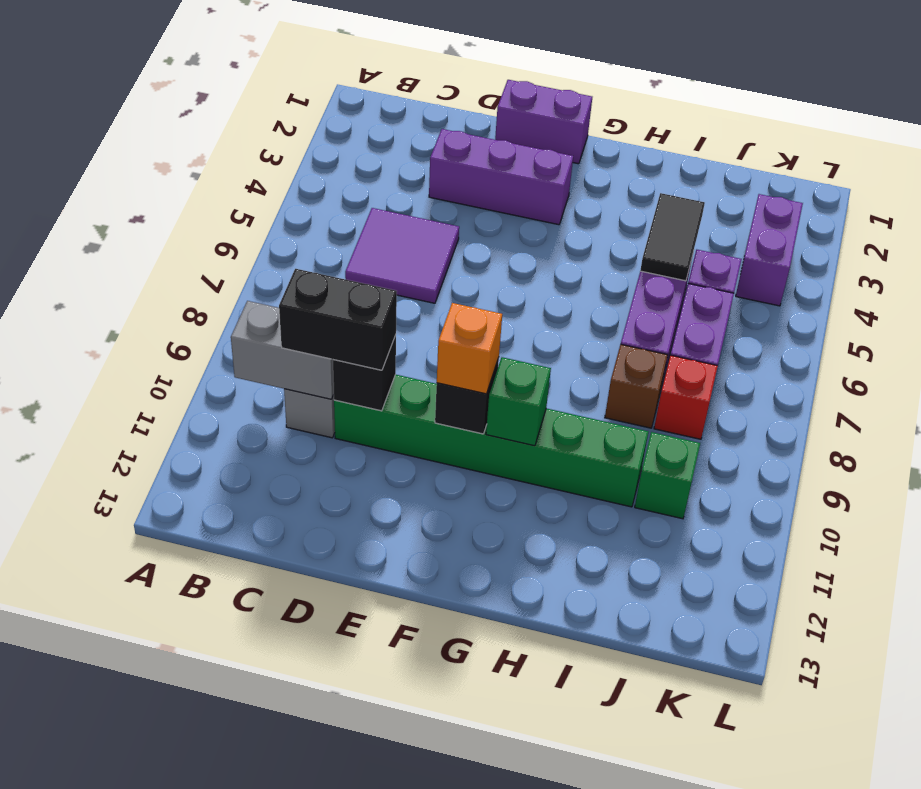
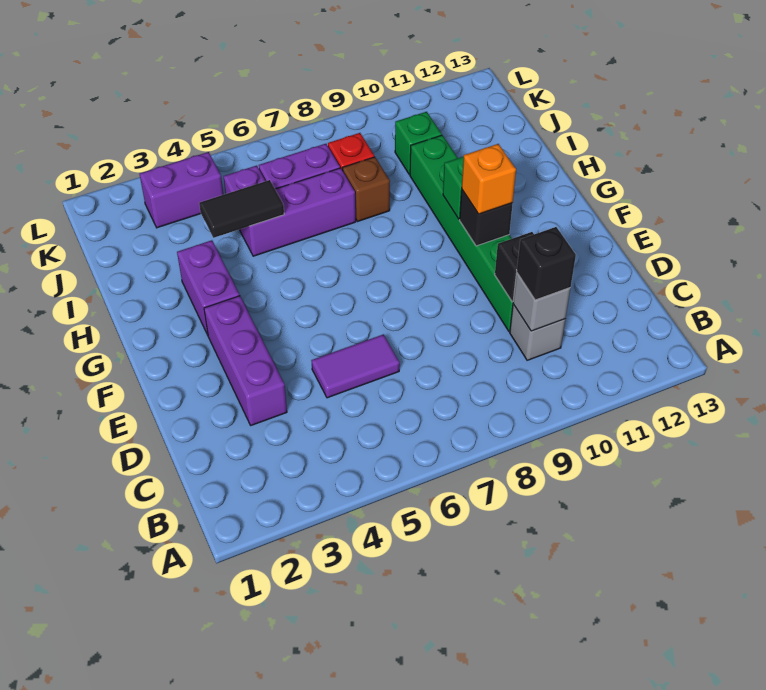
grey brick B10:C10 level 2 -> grey brick C10 level 2
purple tile C5:D6 level 1 -> purple tile D5:D6 level 1
black brick C10:D10 level 3 -> black brick C10 level 3
purple brick E1:F1 level 1 -> purple brick G3:H3 level 1

